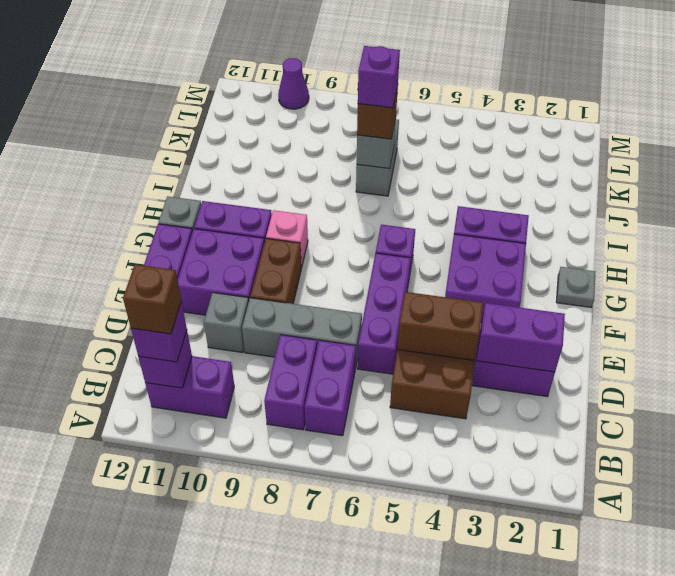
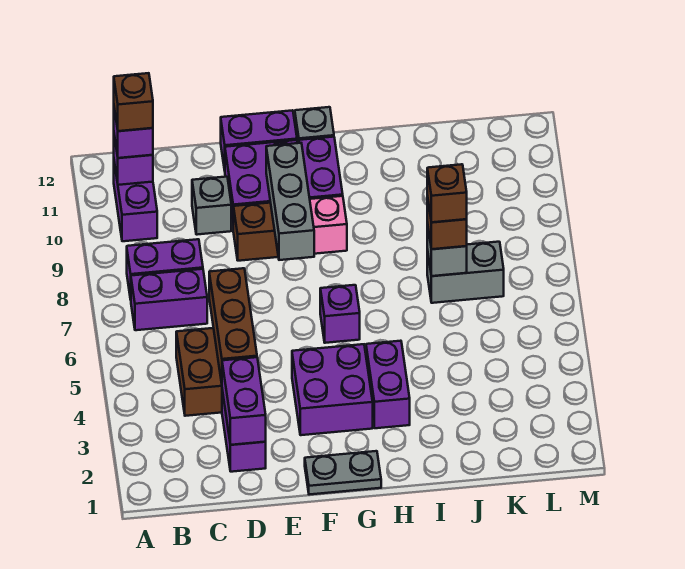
brown brick D4:D5 level 2 -> brown brick D4:D6 level 2
purple brick D6:F6 level 1 -> none
grey brick D7:D9 level 1 -> grey brick F8:F10 level 2
grey plate G1 level 1 -> grey plate F1:G1 level 1
purple brick J7 level 4 -> brown brick J7 level 4
purple cone M10 level 1 -> none

